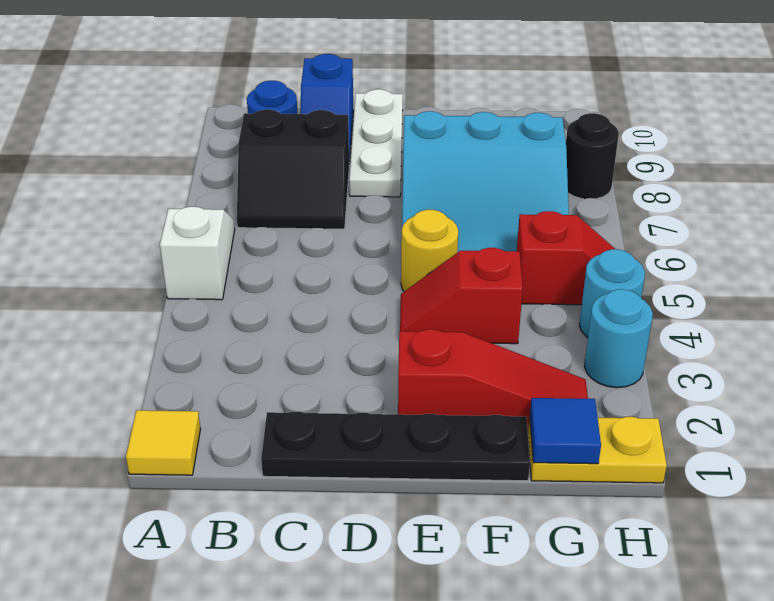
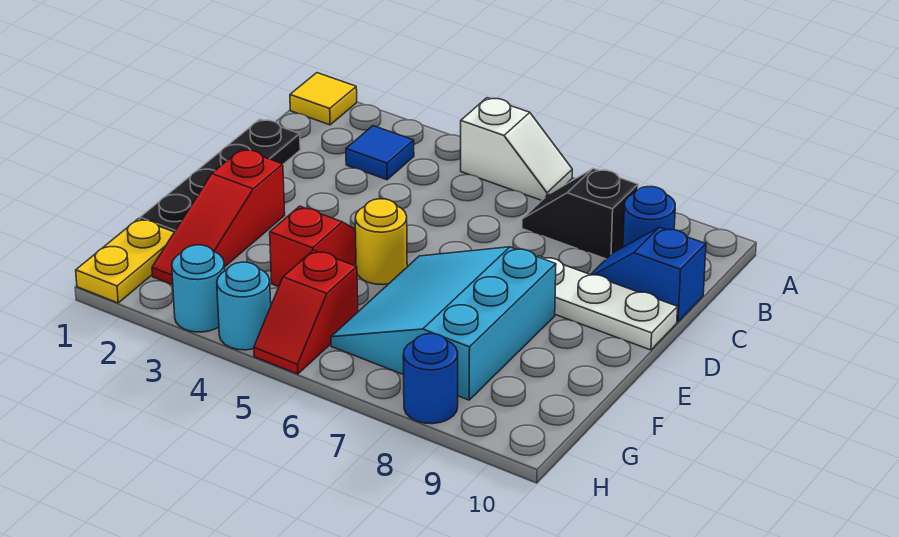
black slope B7:C8 level 1 top 8 -> black slope B7:B8 level 1 top 8
blue tile G1 level 2 -> blue tile B3 level 1
black round brick H8 level 1 -> blue round brick H8 level 1

